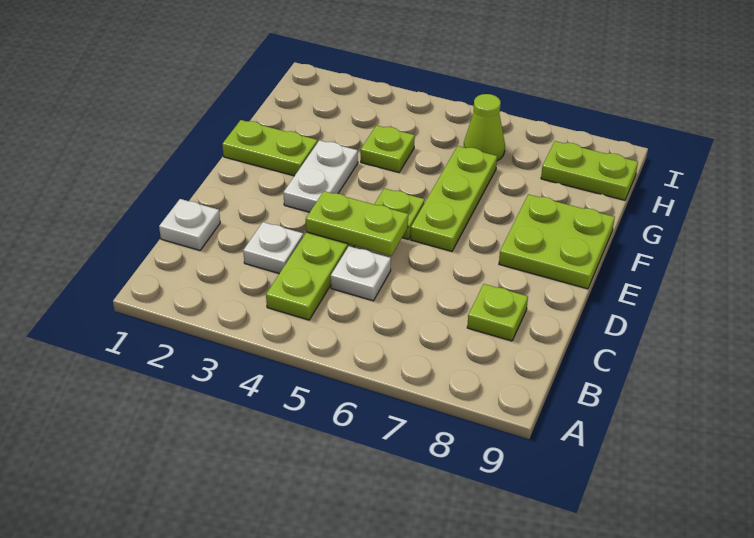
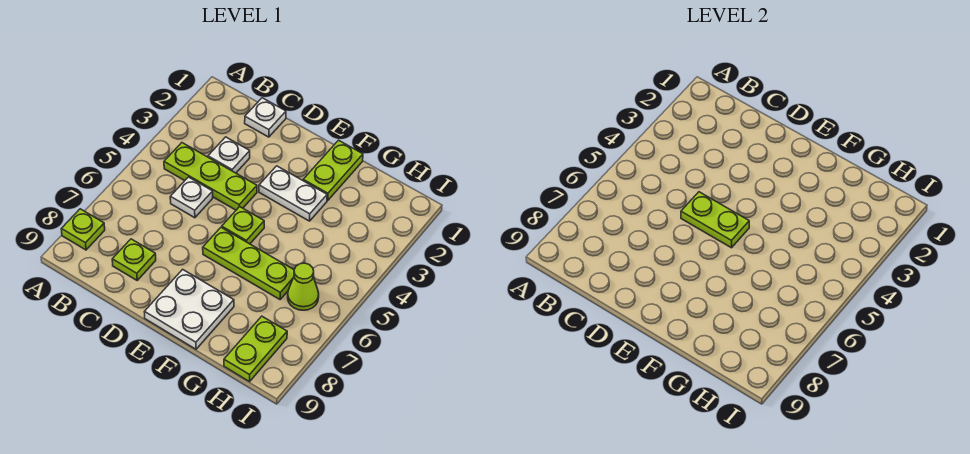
lime plate D4:D5 level 2 -> lime plate D5:E5 level 2
lime plate E8:F9 level 1 -> white plate E8:F9 level 1
lime plate G4 level 1 -> lime plate A8 level 1

